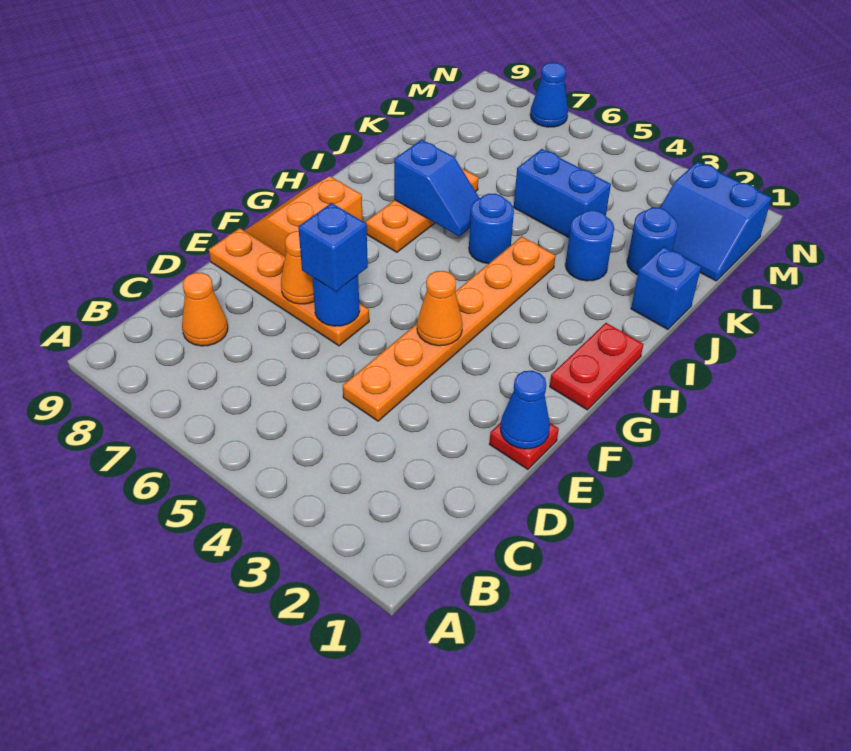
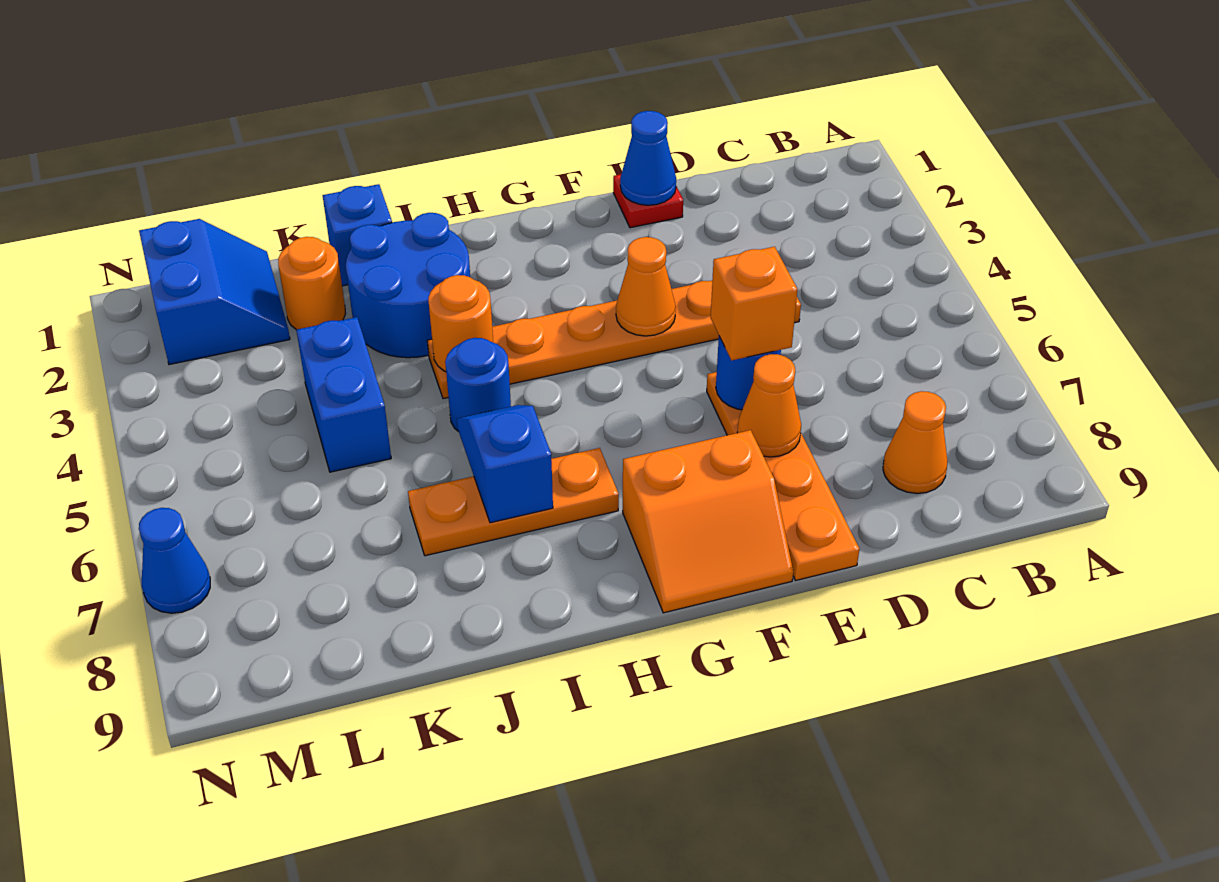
blue brick E6 level 3 -> orange brick E6 level 3
red plate G1:H1 level 1 -> none
none -> orange round brick I4 level 2
blue round brick J3 level 1 -> blue round brick I2:J3 level 1
blue round brick K2 level 1 -> orange round brick K2 level 1

